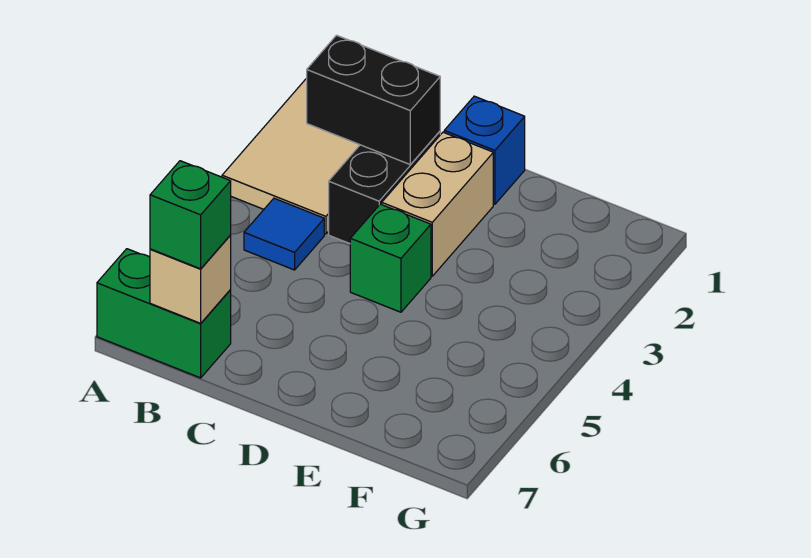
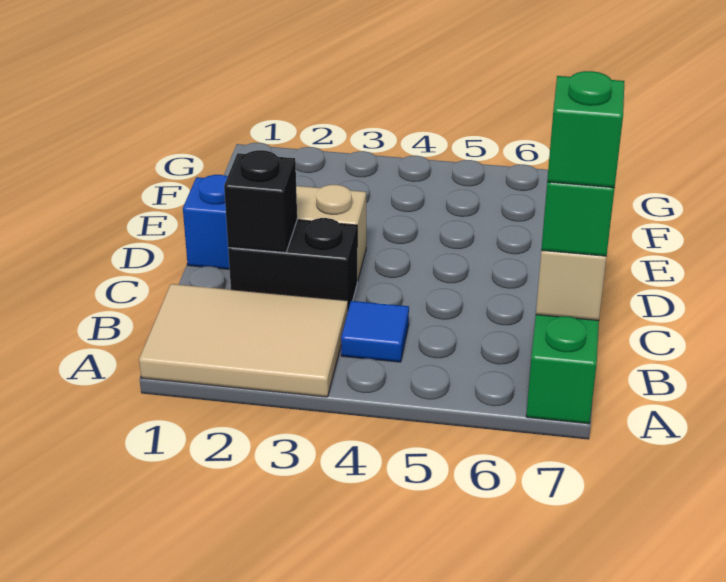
black brick B2:C2 level 2 -> black brick C2 level 2
green brick D4 level 1 -> green brick B7 level 4

